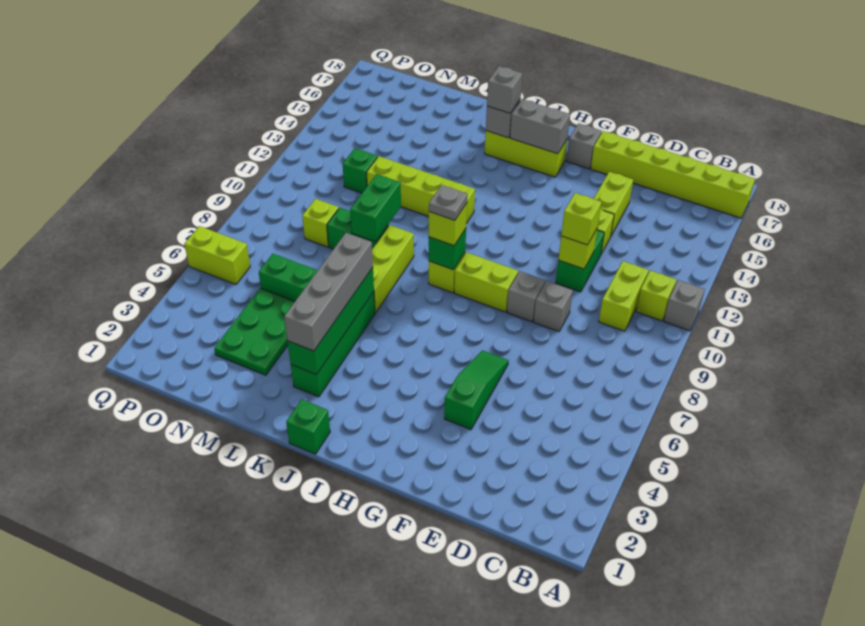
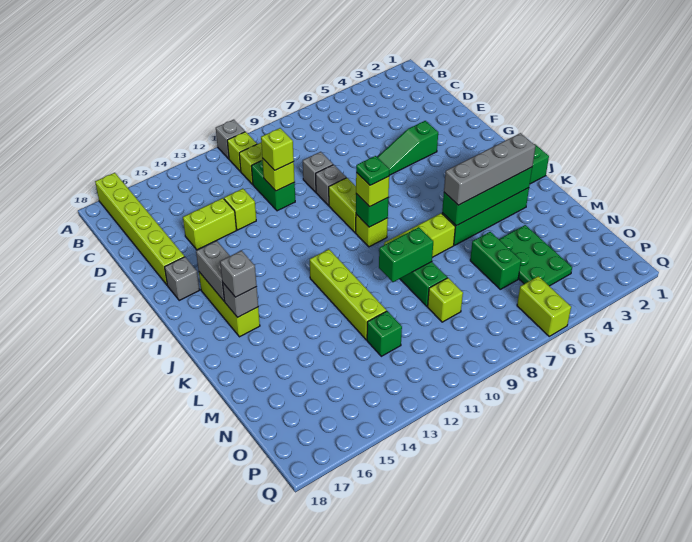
green brick E11:E12 level 1 -> green brick D11:E11 level 1
grey plate I9 level 4 -> green plate I9 level 4
green plate M3:N5 level 1 -> green plate M4:O5 level 1

